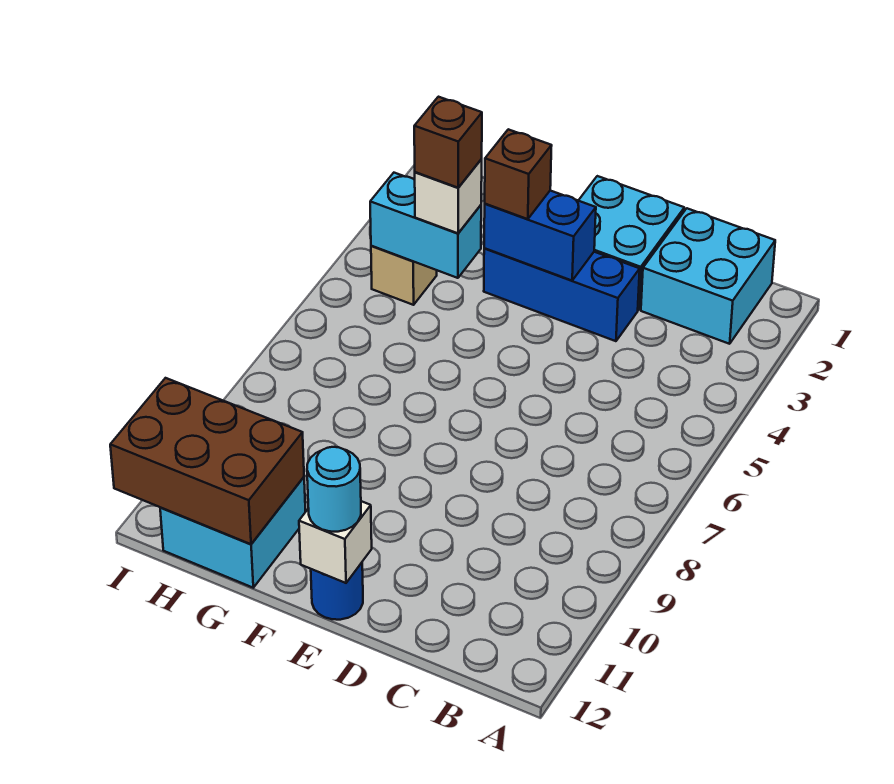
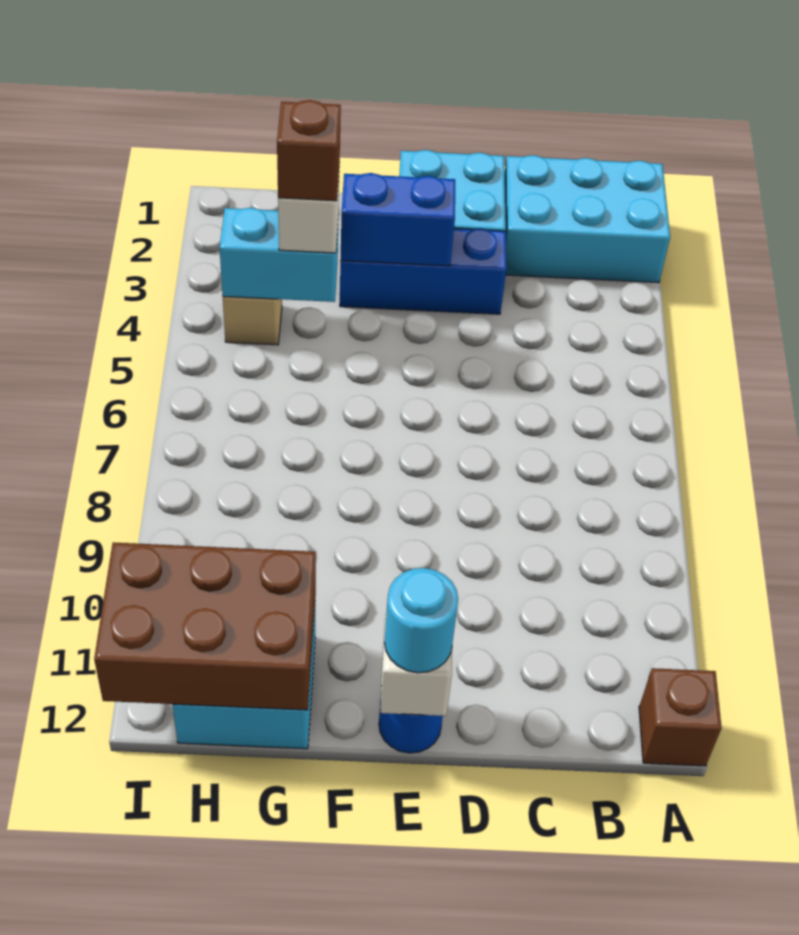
cyan brick B1:C2 level 1 -> cyan brick A1:C2 level 1
brown brick F3 level 3 -> brown brick A12 level 1

